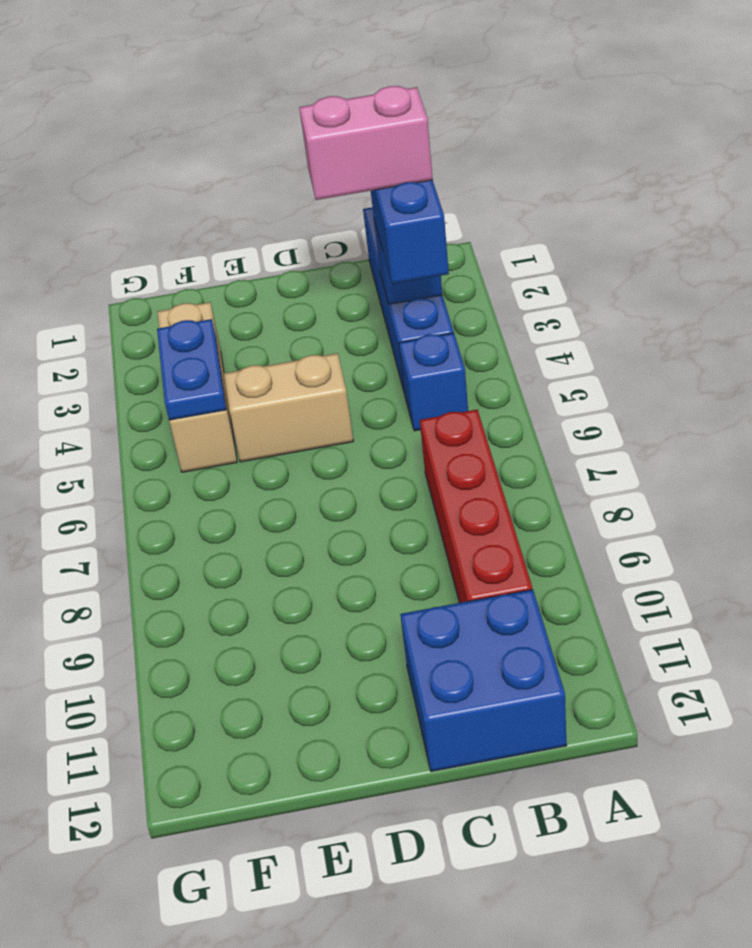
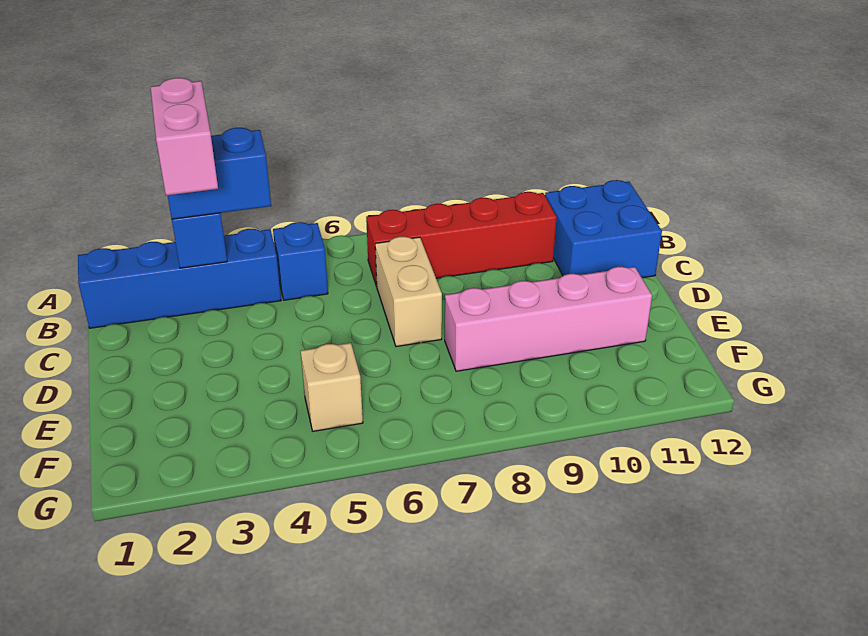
tan brick D5:E5 level 1 -> tan brick C7:D7 level 1
none -> pink brick E8:E11 level 1
tan brick F3:F5 level 1 -> tan brick F5 level 1
blue plate F4:F5 level 2 -> none

